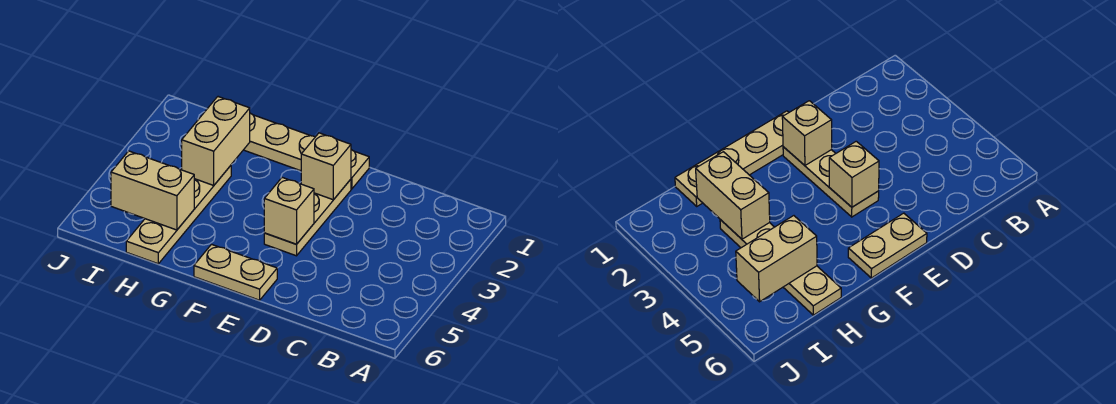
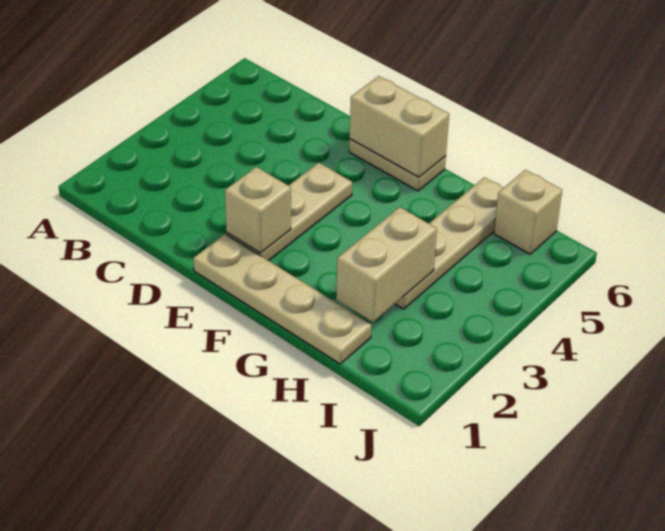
tan brick E4 level 2 -> tan brick I6 level 1
tan brick H5:I5 level 2 -> tan brick E6:F6 level 2

